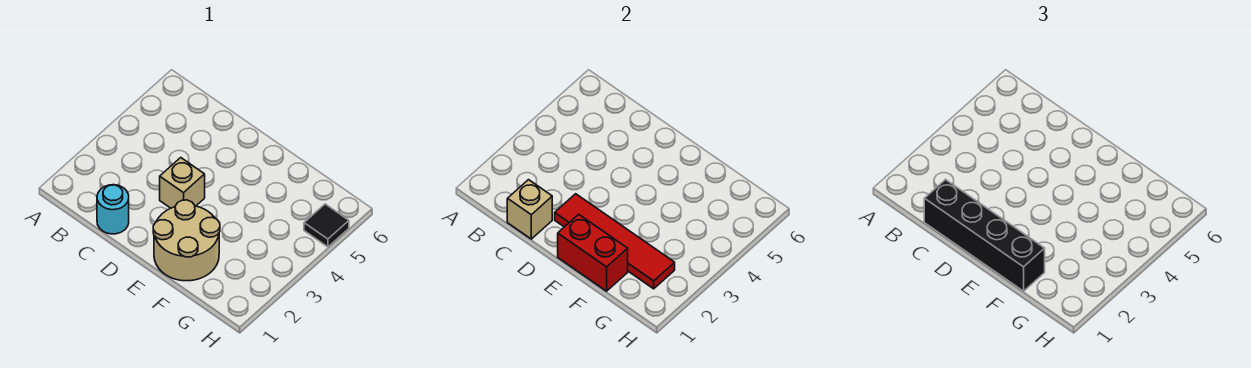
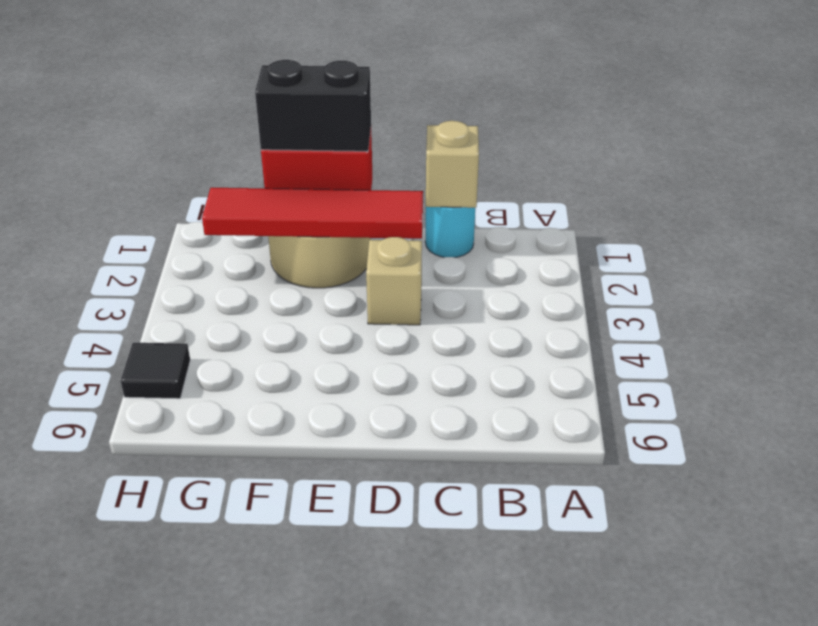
black brick C1:F1 level 3 -> black brick E1:F1 level 3

